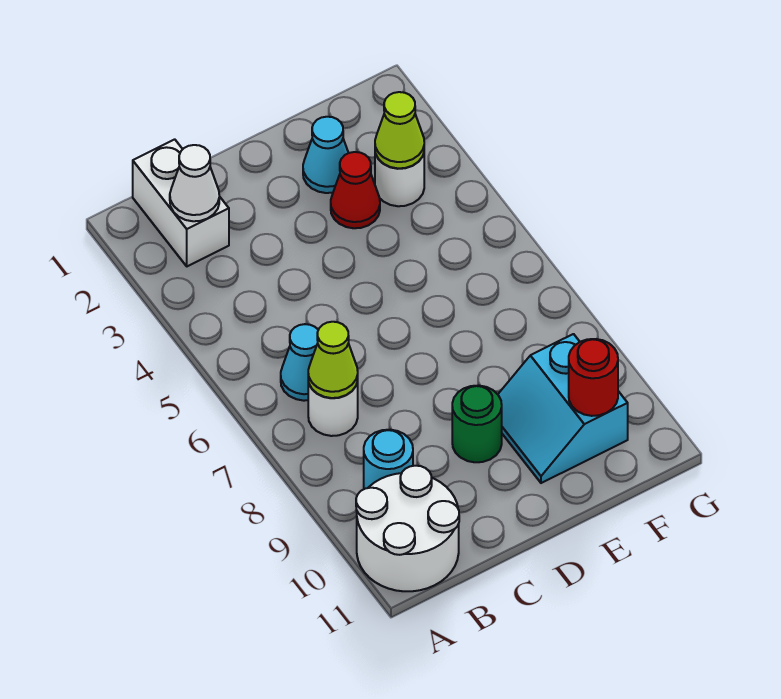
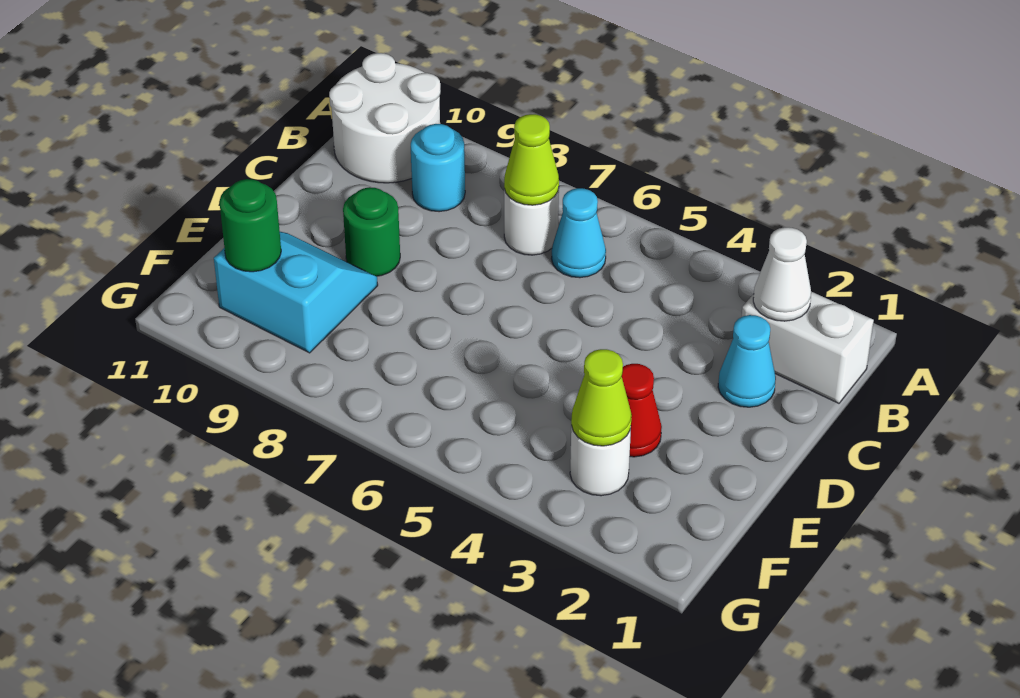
cyan cone E2 level 1 -> cyan cone C2 level 1
red round brick F10 level 2 -> green round brick F10 level 2

